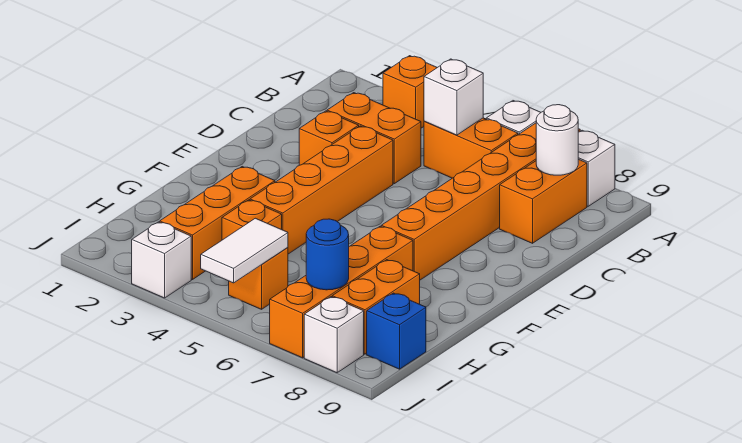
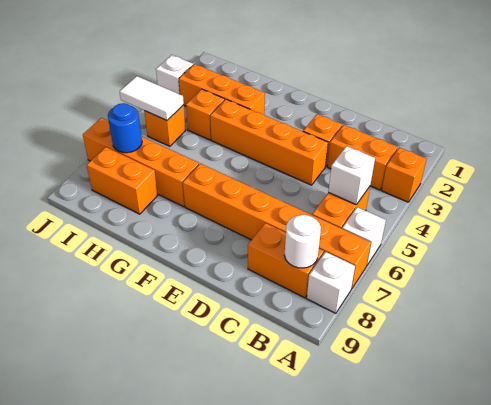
orange brick C3:C4 level 1 -> orange brick B3:C3 level 1
blue brick I9 level 1 -> none
white brick J8 level 1 -> none

